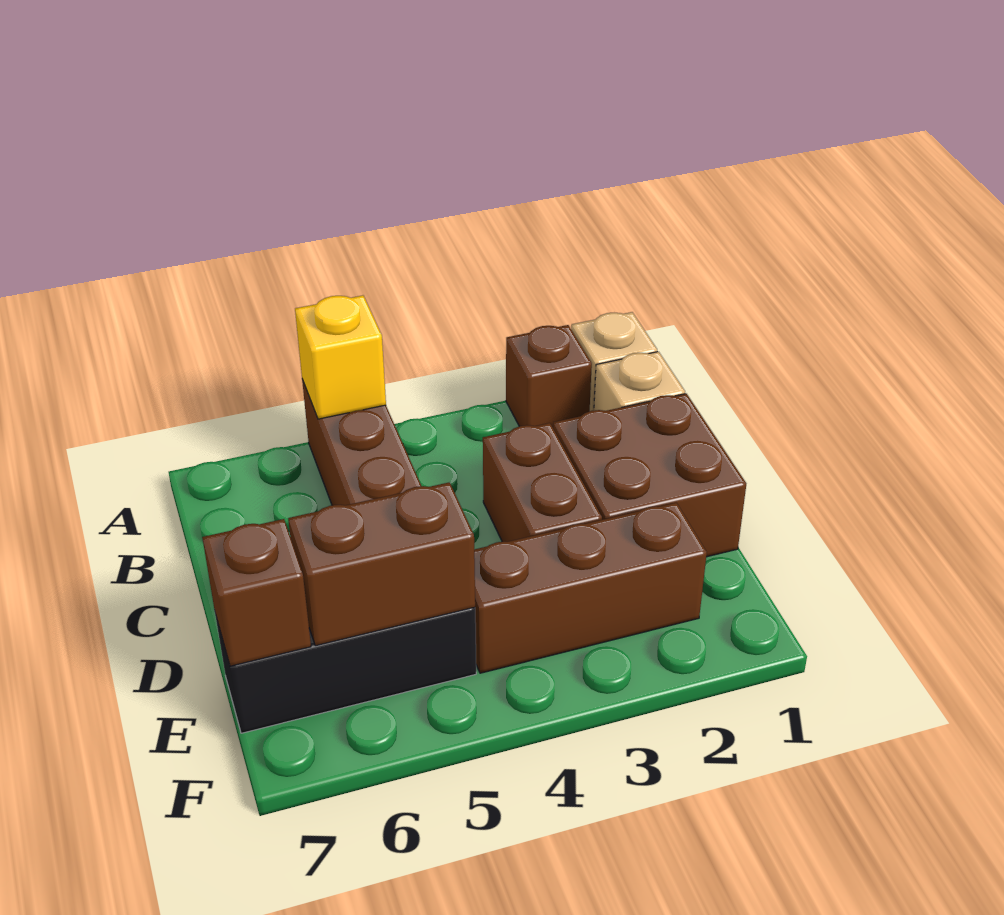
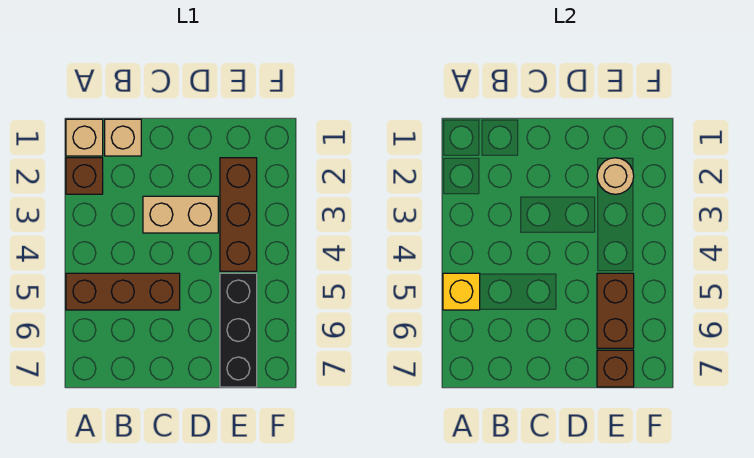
brown brick C1:D2 level 1 -> none
brown brick C3:D3 level 1 -> tan brick C3:D3 level 1
none -> tan round brick E2 level 2

